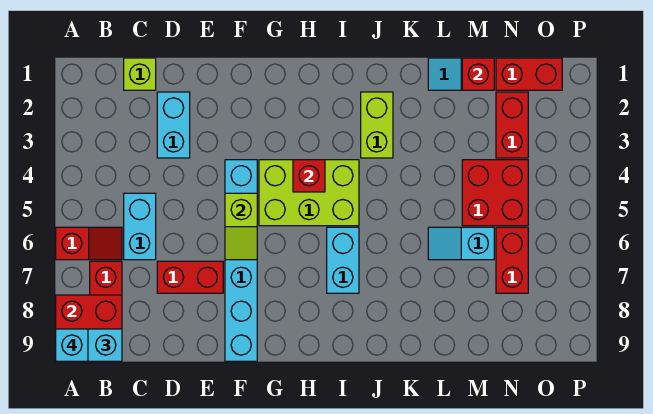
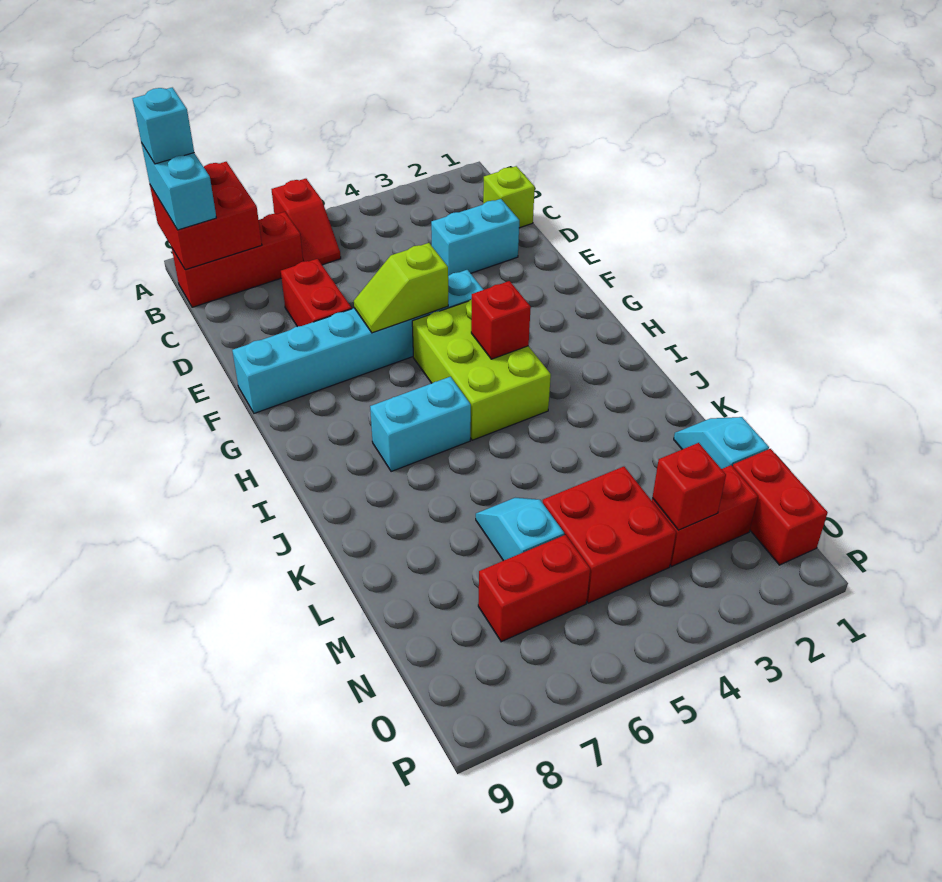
cyan brick C5:C6 level 1 -> none
lime brick J2:J3 level 1 -> none
red brick M1 level 2 -> red brick N3 level 2

